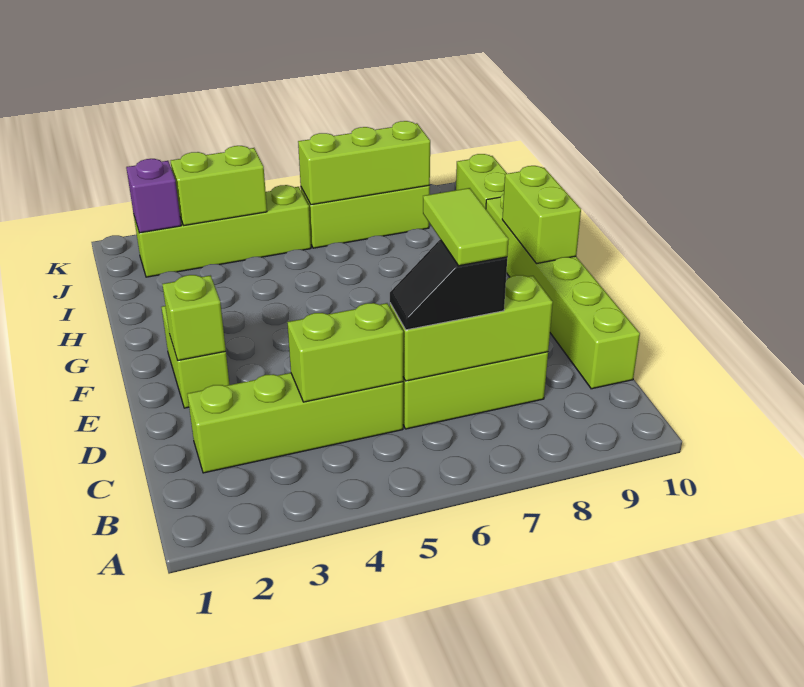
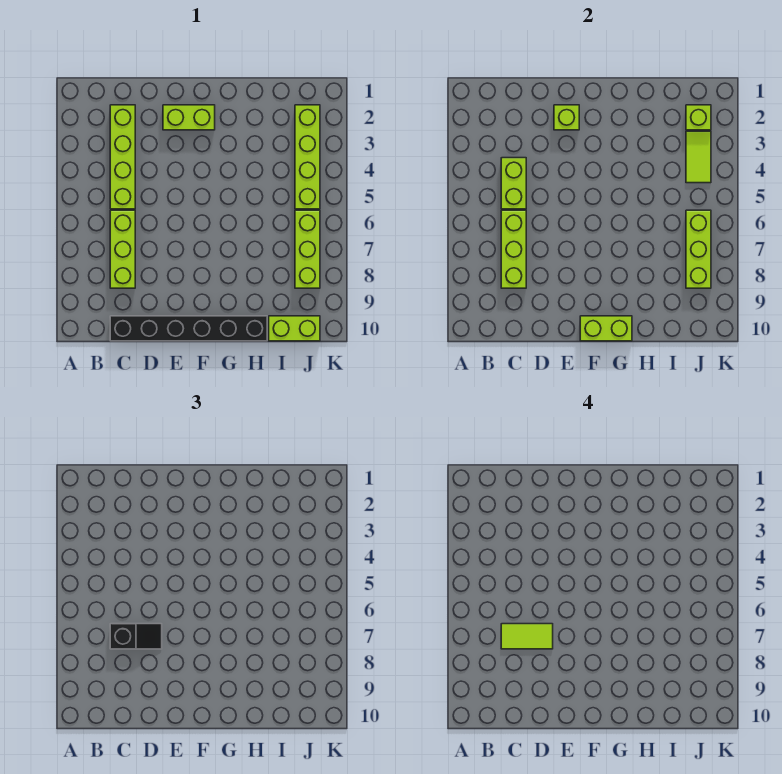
black slope C6:C7 level 3 top 7 -> black slope C7:D7 level 3 top C
lime brick C10:H10 level 1 -> black brick C10:H10 level 1
purple brick J2 level 2 -> lime brick J2 level 2
lime brick J3:J4 level 2 -> lime tile J3:J4 level 2

